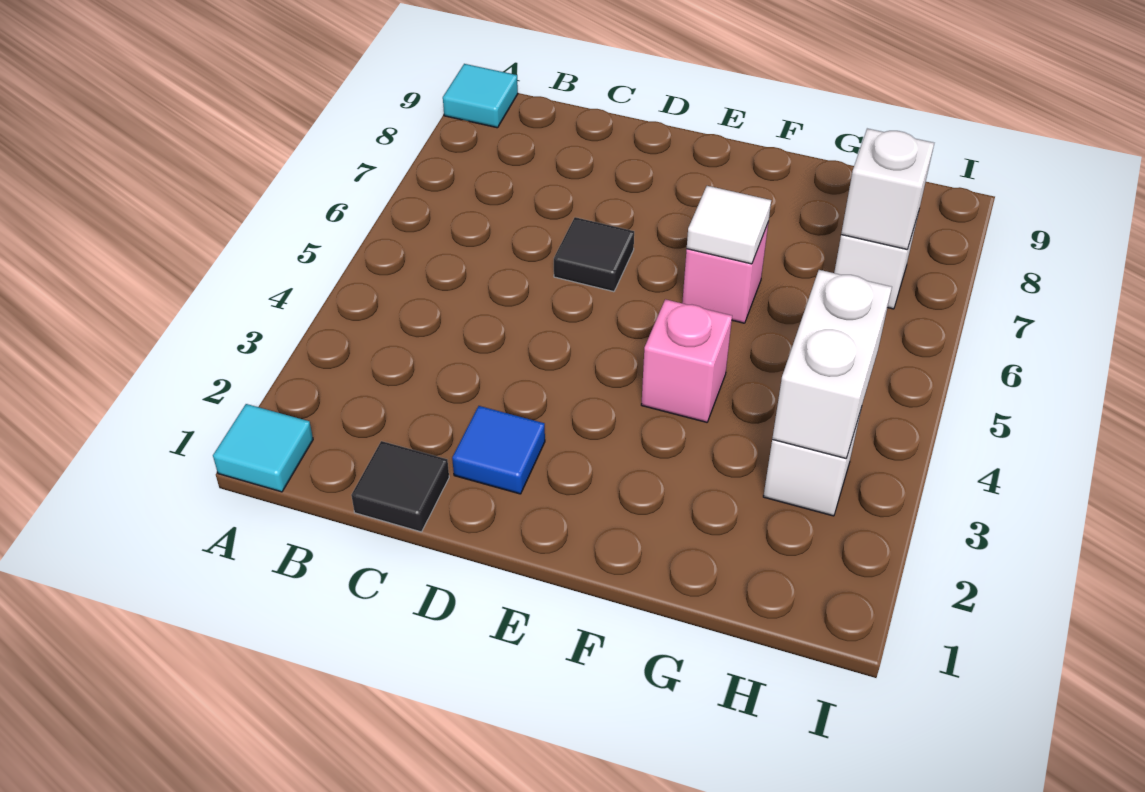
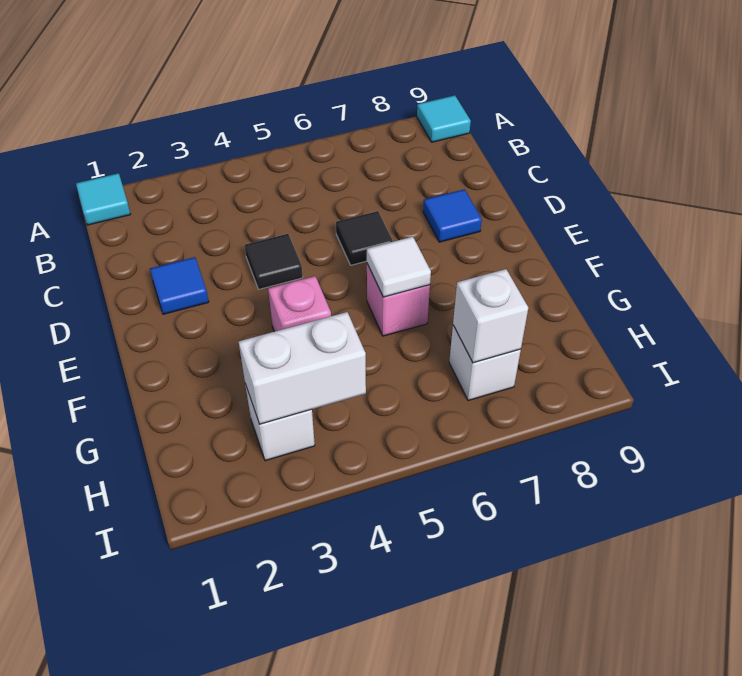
black tile C1 level 1 -> black tile D4 level 1
none -> blue tile D8 level 1

